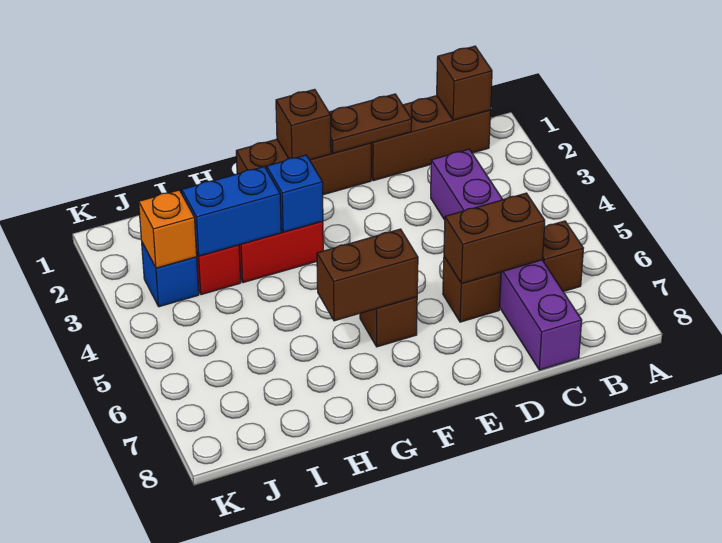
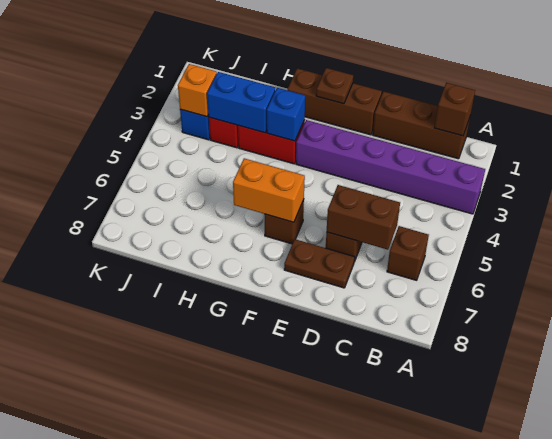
purple brick C3:C8 level 1 -> purple brick A3:F3 level 1
brown plate D1:E1 level 2 -> brown plate D7:E7 level 1
brown brick F1 level 2 -> brown plate F1 level 2
brown brick F6:G6 level 2 -> orange brick F6:G6 level 2

